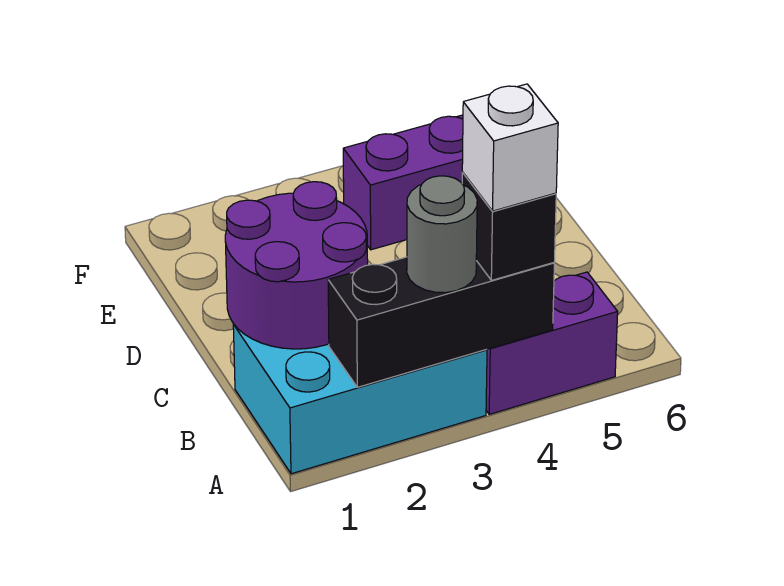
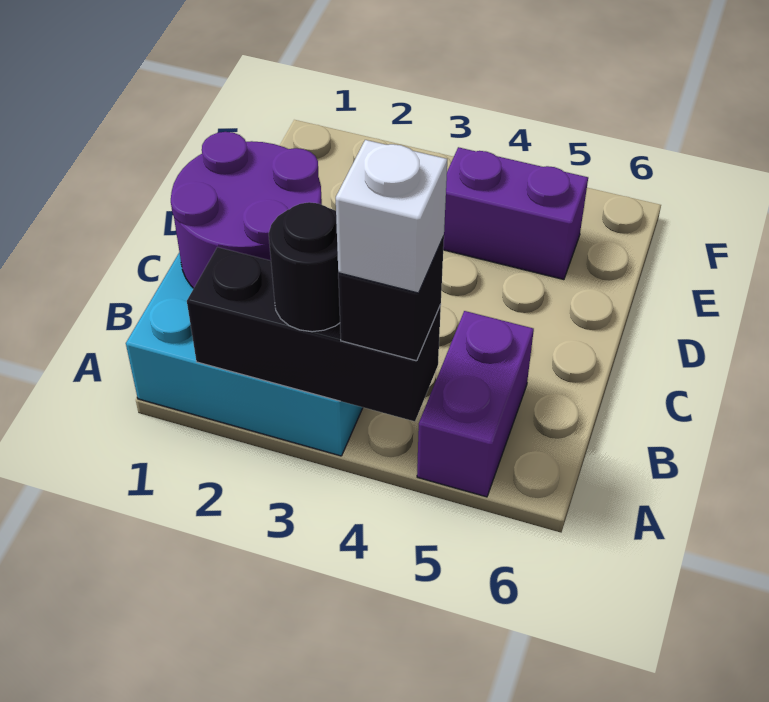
grey round brick A3 level 3 -> black round brick A3 level 3
purple brick A4:A5 level 1 -> purple brick A5:B5 level 1

